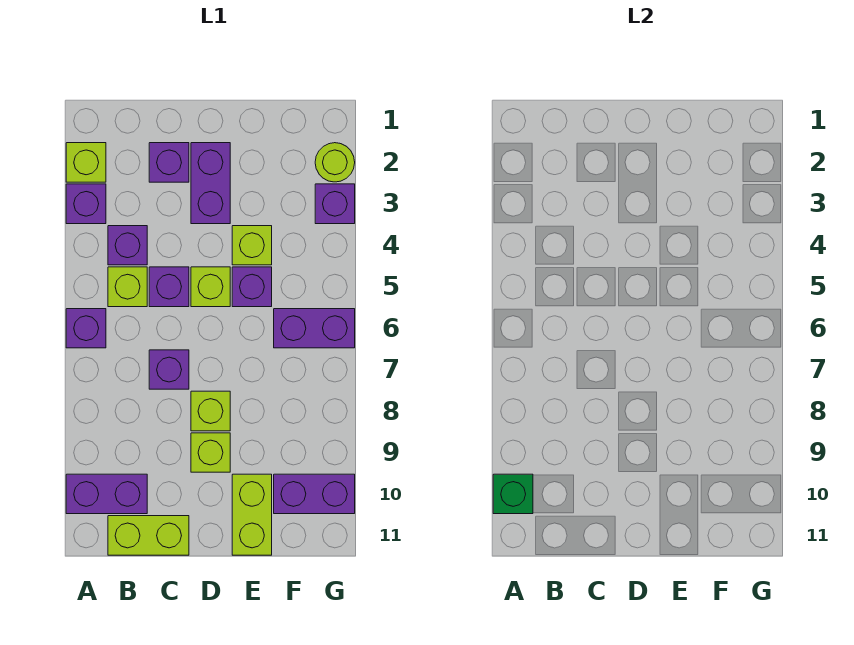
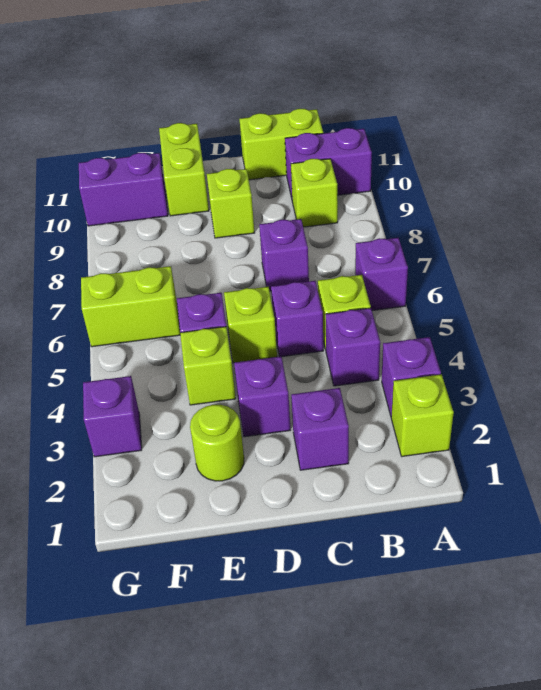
green brick A10 level 2 -> none
purple brick D2:D3 level 1 -> purple brick D3 level 1
lime brick D8 level 1 -> lime brick B9 level 1
purple brick F6:G6 level 1 -> lime brick F6:G6 level 1
lime round brick G2 level 1 -> lime round brick E2 level 1

